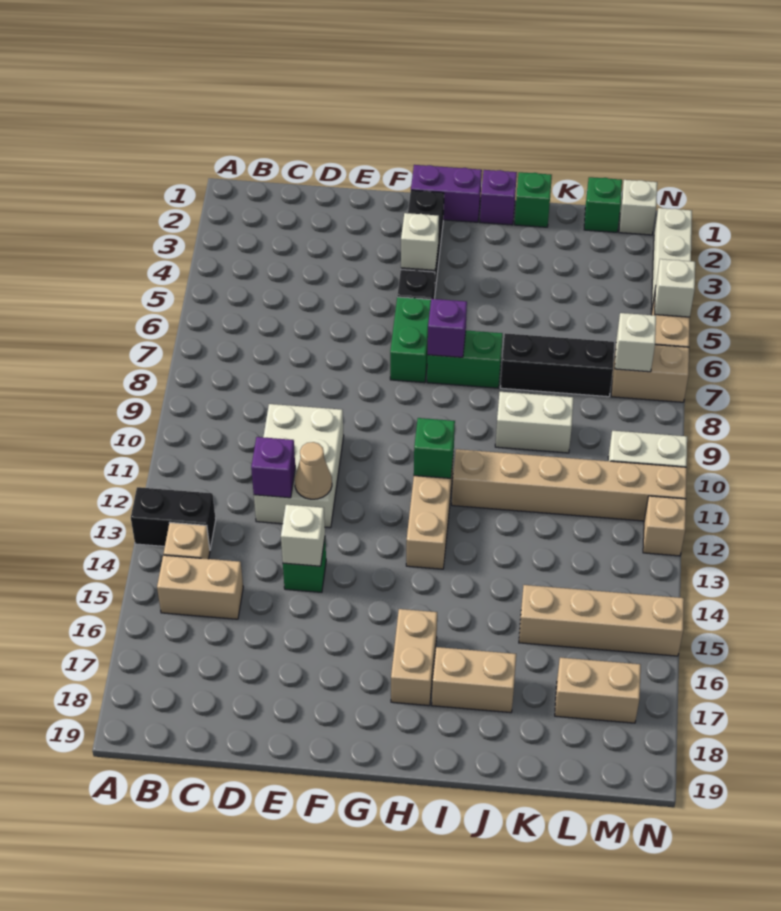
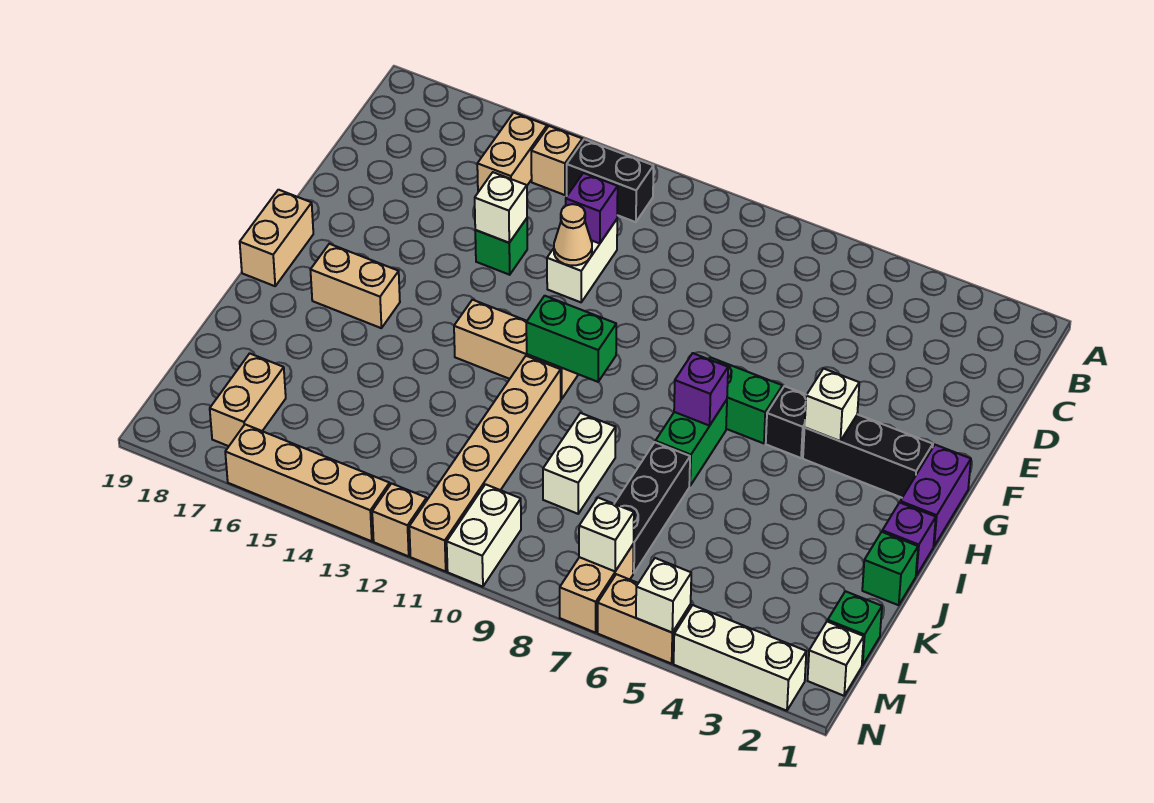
black brick A13:B13 level 1 -> black brick B12:B13 level 1
white brick D10:E12 level 1 -> white brick D12:E12 level 1
green brick H11 level 2 -> green brick H10:H11 level 2
tan brick I17:J17 level 1 -> tan brick G19:H19 level 1
tan brick K15:N15 level 1 -> tan brick N13:N16 level 1

